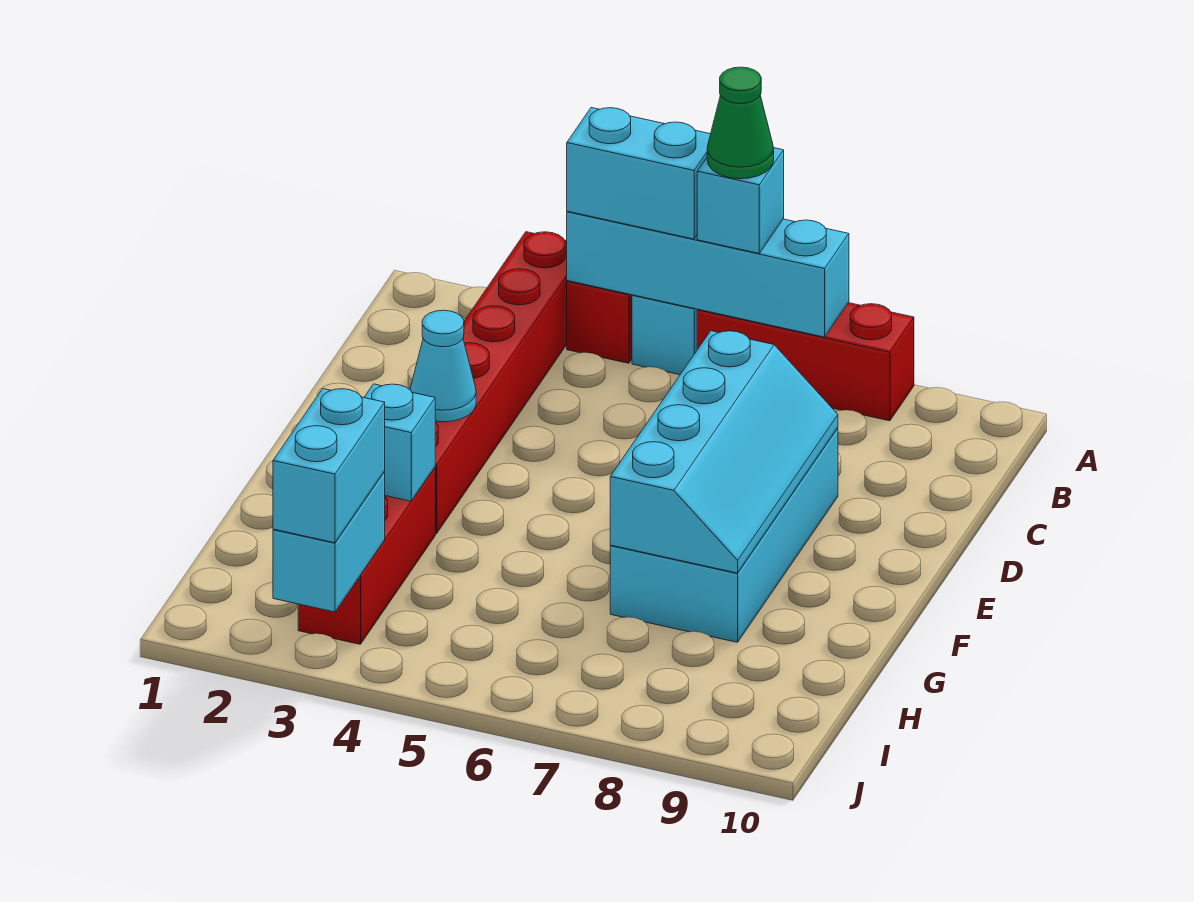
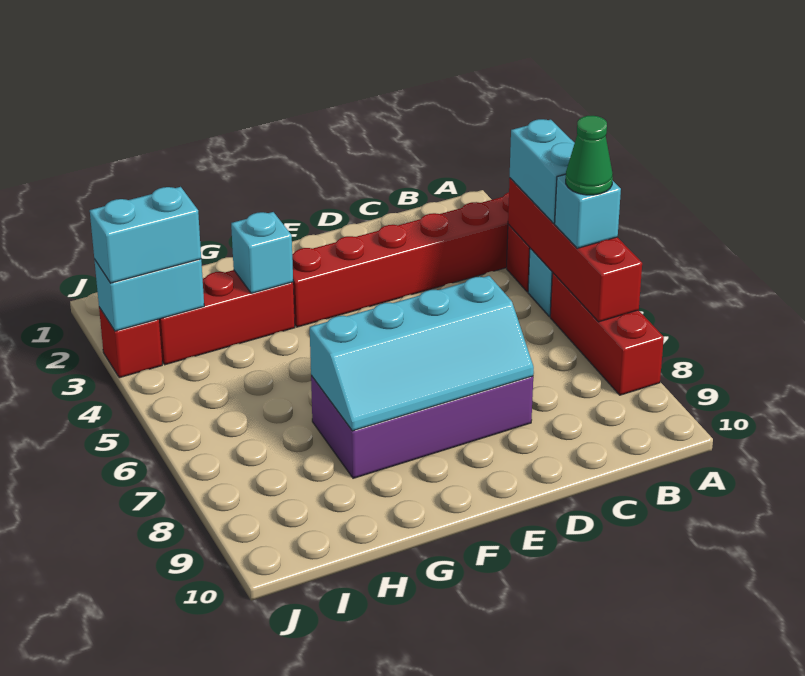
cyan brick A4:A7 level 2 -> red brick A4:A7 level 2
cyan brick D7:G8 level 1 -> purple brick D7:G8 level 1
cyan cone E3 level 2 -> none
none -> red brick J3 level 1

